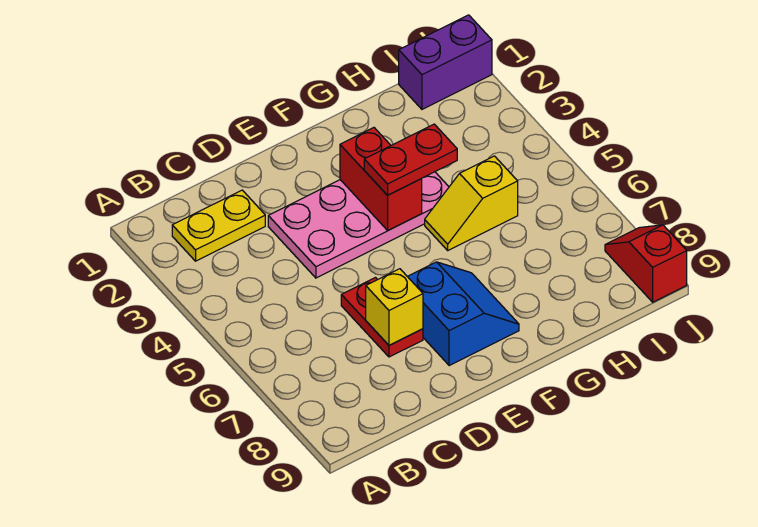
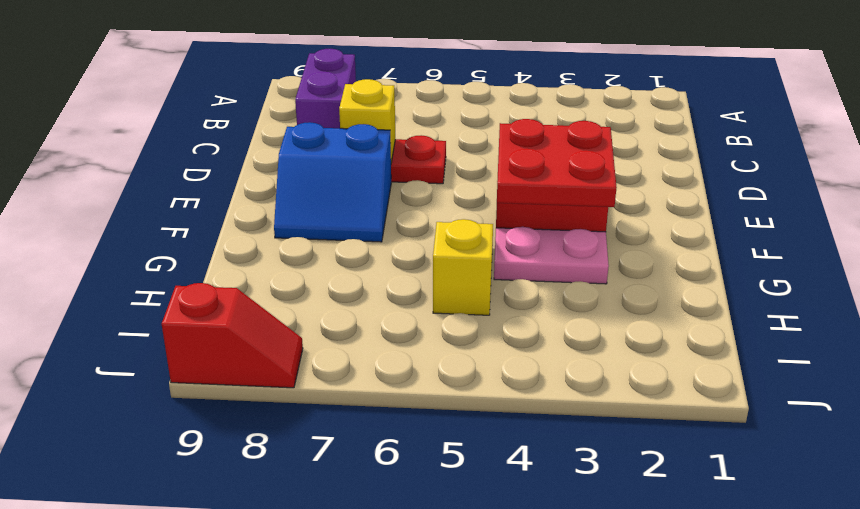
yellow plate B2:C2 level 1 -> none
red plate F4:G4 level 3 -> red plate F3:G4 level 3
purple brick I1:J1 level 1 -> purple brick B8:C8 level 1

